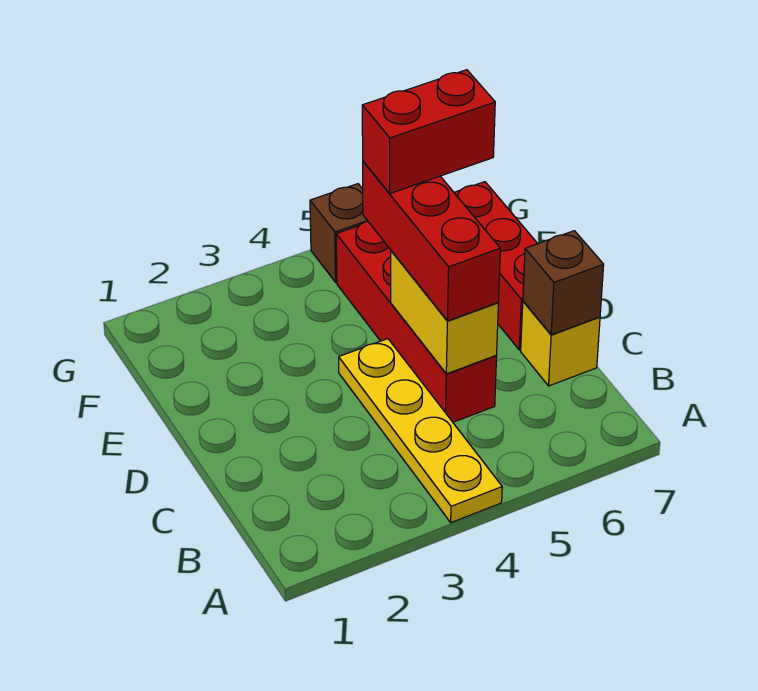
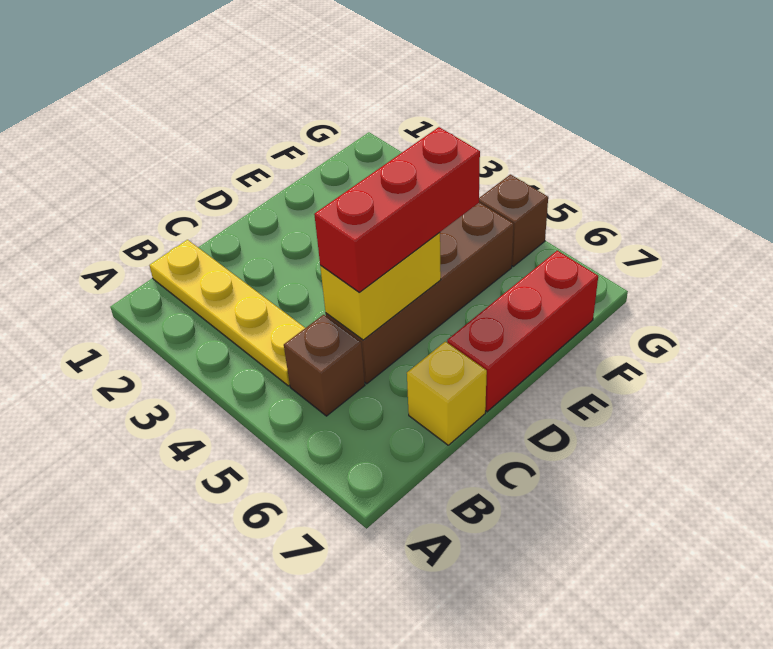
yellow plate A4:D4 level 1 -> yellow plate B1:B4 level 1
red brick C5:F5 level 1 -> brown brick C5:F5 level 1
brown brick C7 level 2 -> brown brick B5 level 1
red brick E5:E6 level 4 -> none

